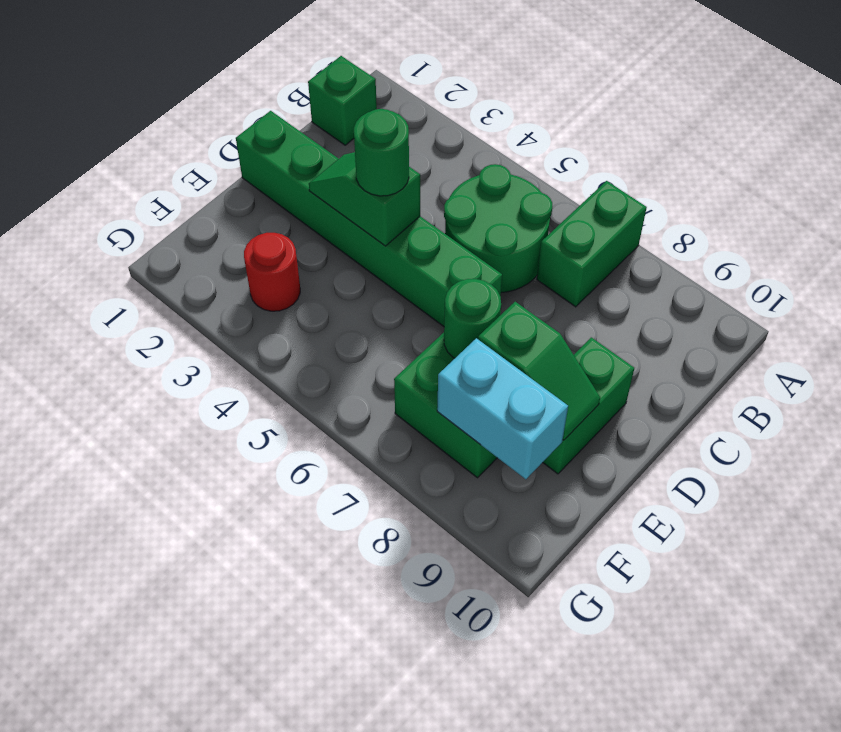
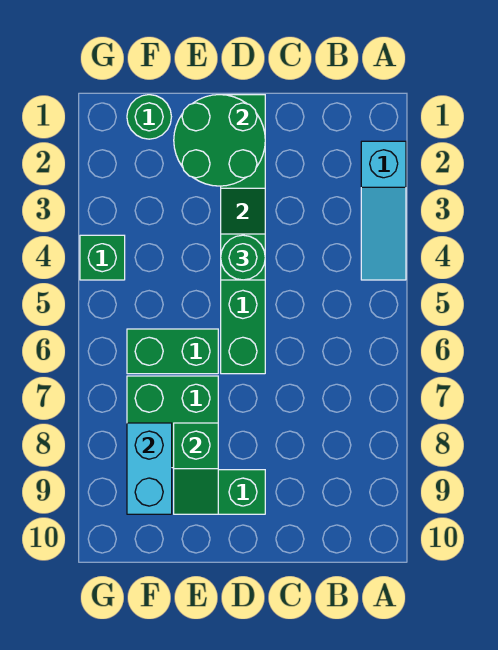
none -> cyan slope A2:A4 level 1 top 2
green brick A7:B7 level 1 -> green brick E6:F6 level 1
green brick B1 level 1 -> green brick G4 level 1
green round brick B5:C6 level 1 -> green round brick D1:E2 level 2
green round brick E7 level 2 -> green round brick F1 level 1
red round brick F3 level 1 -> none

